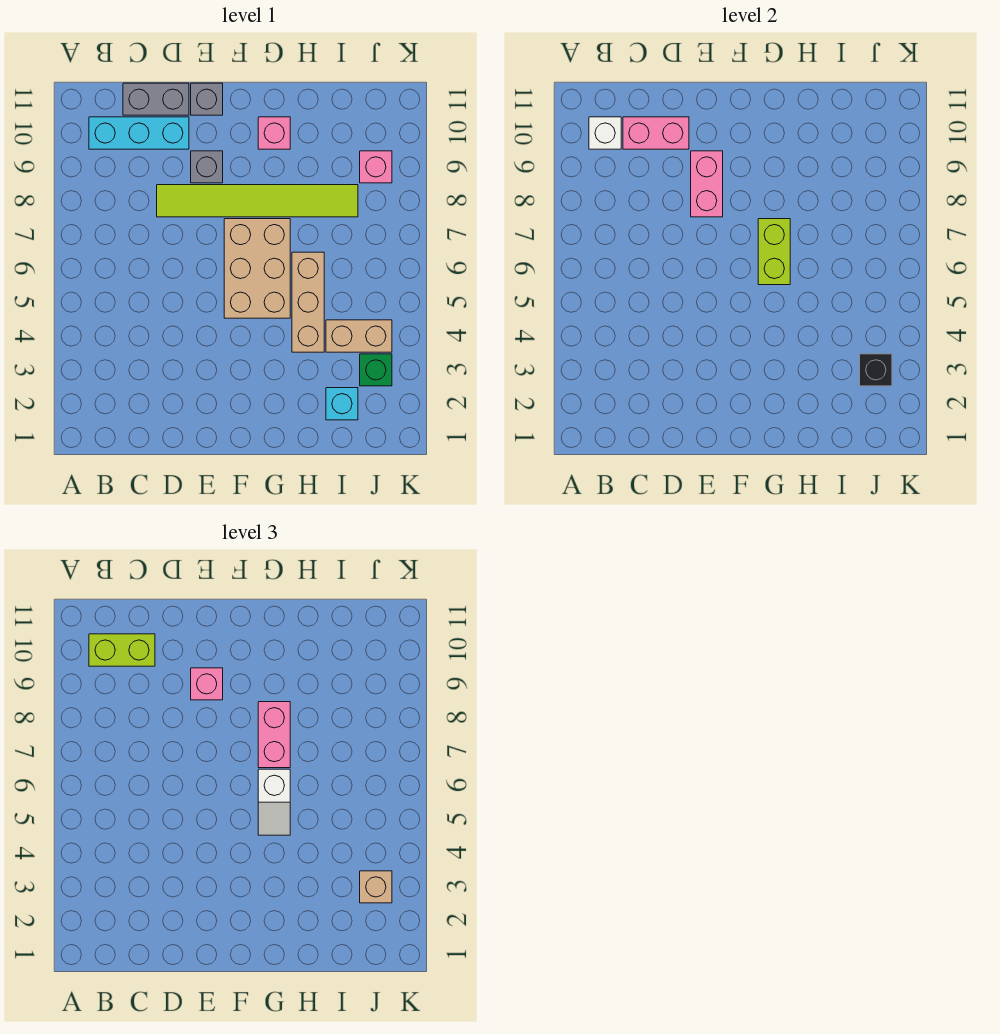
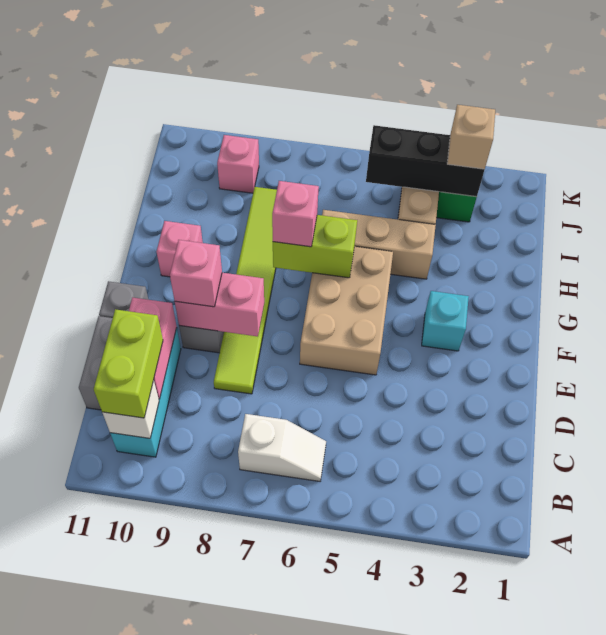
tan brick F5:G7 level 1 -> tan brick E5:G6 level 1
white slope G5:G6 level 3 top 6 -> white slope B6:B7 level 1 top 7
pink brick G7:G8 level 3 -> pink brick G7 level 3
cyan brick I2 level 1 -> cyan brick F3 level 1
black brick J3 level 2 -> black brick J3:J5 level 2

